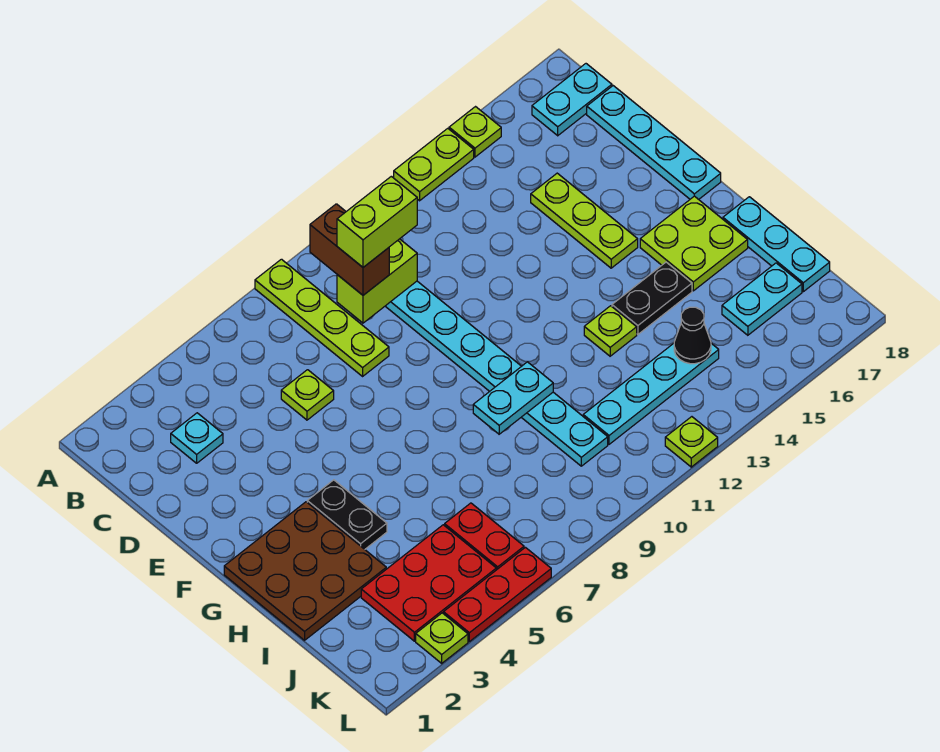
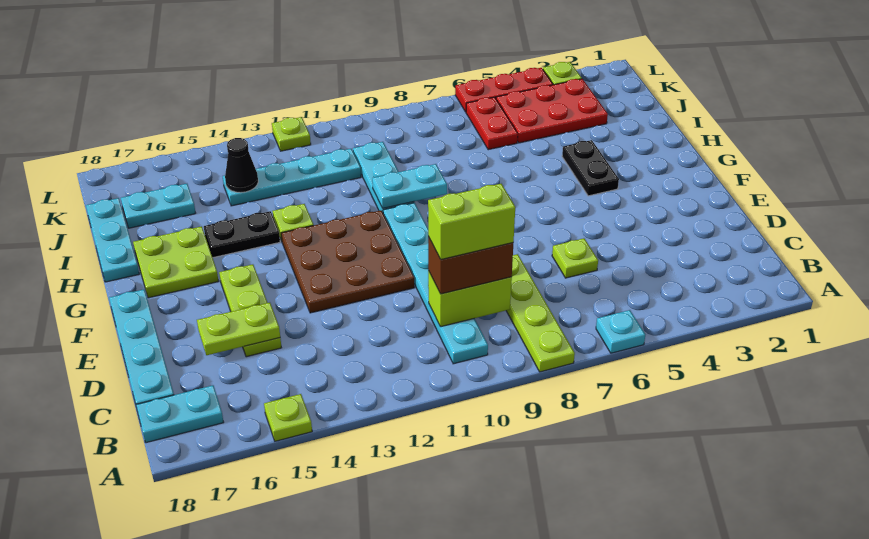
lime plate A13:A14 level 1 -> lime plate D15:D16 level 2
brown brick B9:C9 level 3 -> brown brick C9:C10 level 3
cyan plate C3 level 1 -> cyan plate A6 level 1
brown plate G1:I3 level 1 -> brown plate E11:G13 level 1

